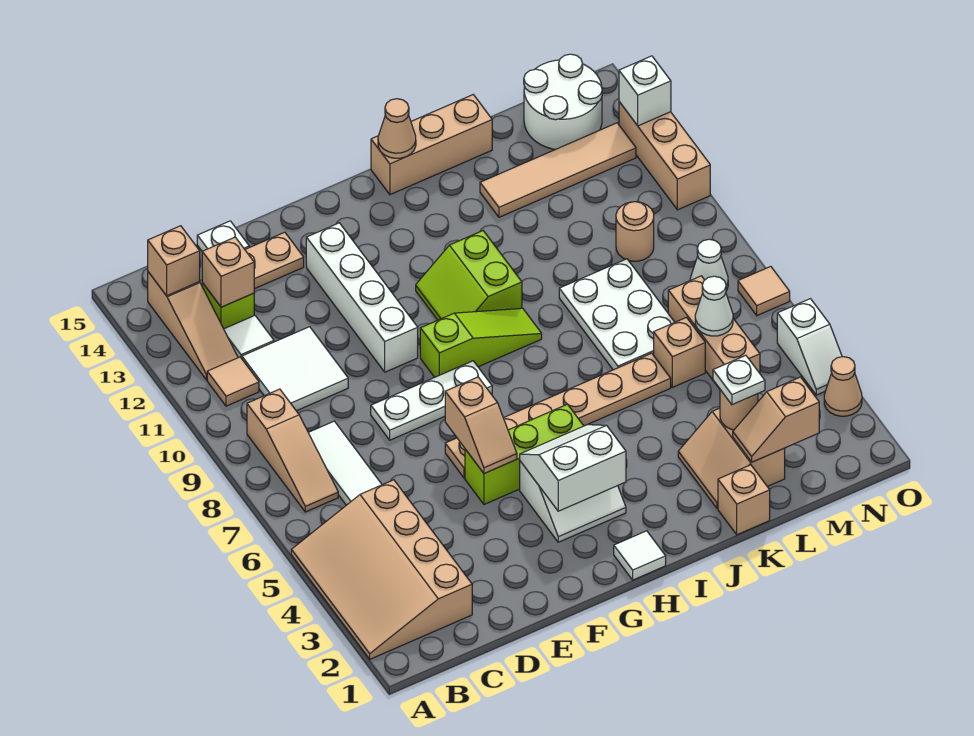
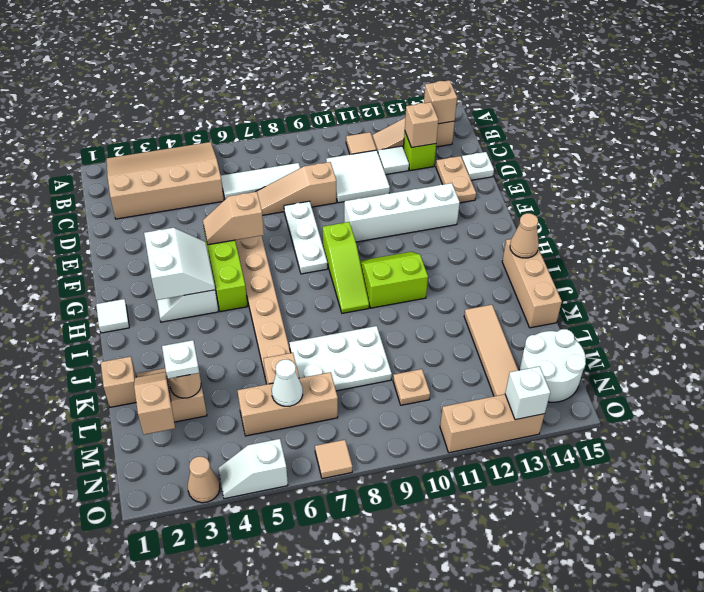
tan slope B7:B9 level 1 top 9 -> tan slope D7:D9 level 1 top 9
tan round brick M10 level 1 -> tan plate M10 level 1
white cone N8 level 1 -> none

